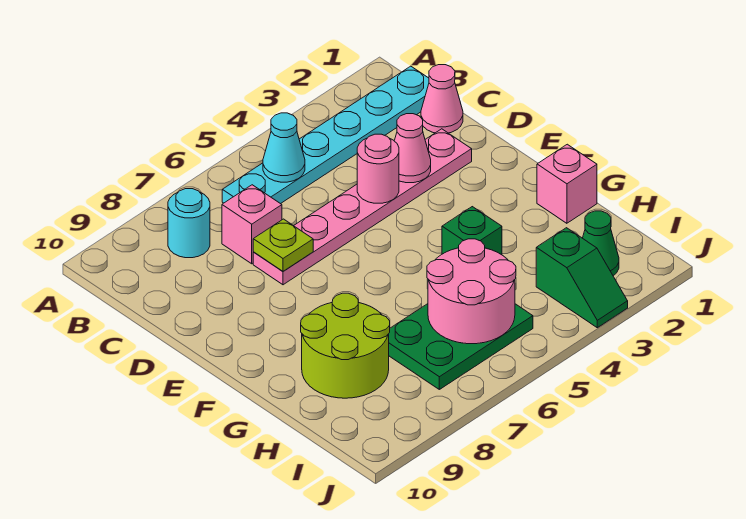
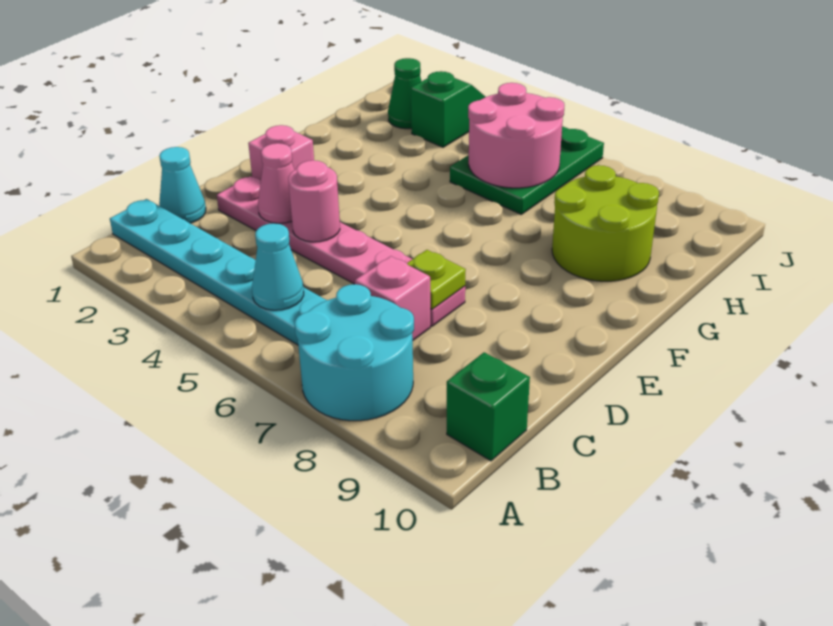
cyan round brick B8 level 1 -> cyan round brick A7:B8 level 1
pink cone C1 level 1 -> cyan cone C1 level 1
pink brick G1 level 1 -> pink brick E2 level 1
green brick G4 level 1 -> green brick B10 level 1
green plate H5:I7 level 1 -> green plate H5:J6 level 1

